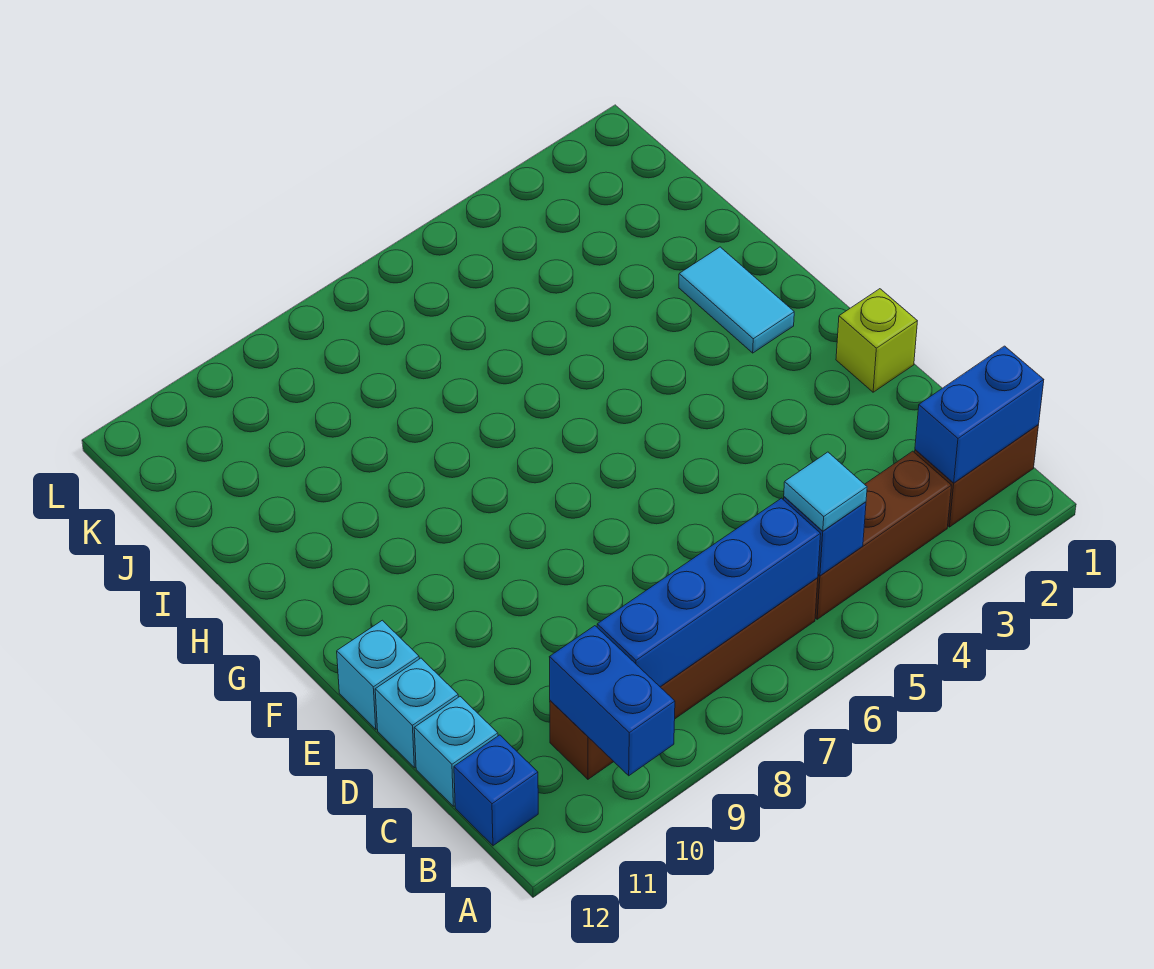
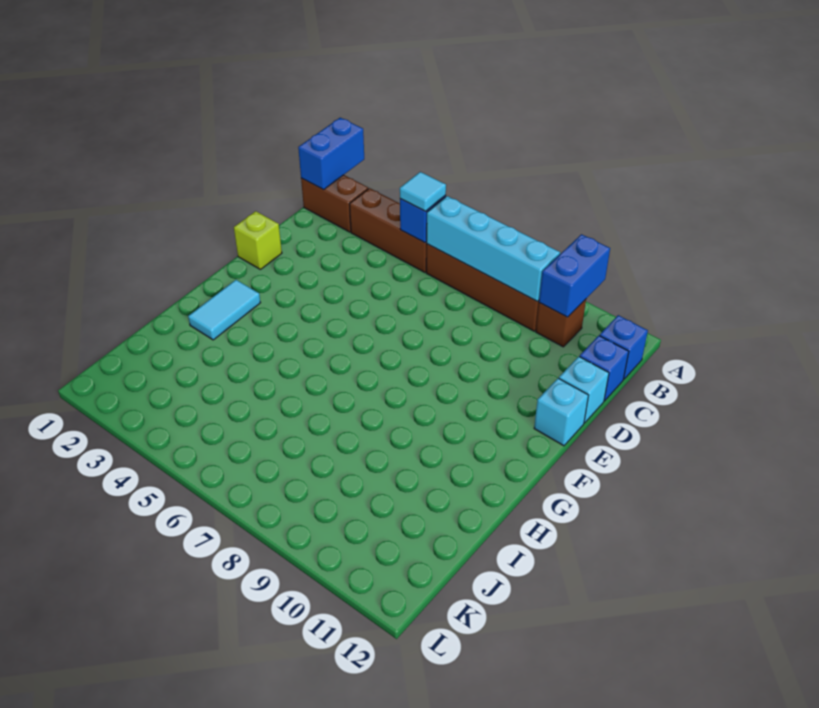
blue brick B1:B2 level 2 -> blue brick A1:B1 level 2
blue brick B6:B9 level 2 -> cyan brick B6:B9 level 2
cyan brick C12 level 1 -> blue brick C12 level 1

